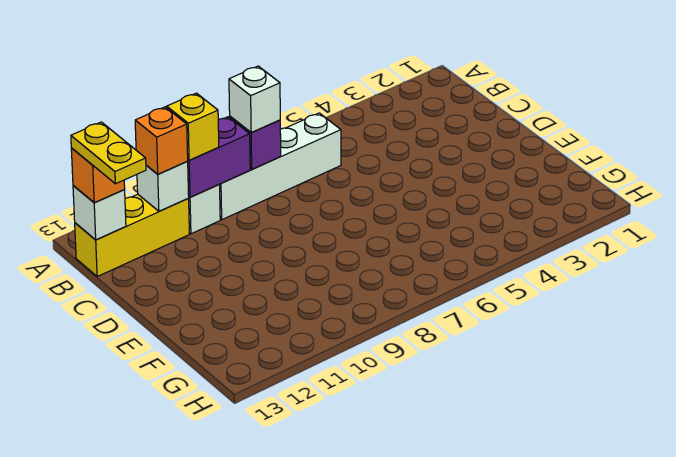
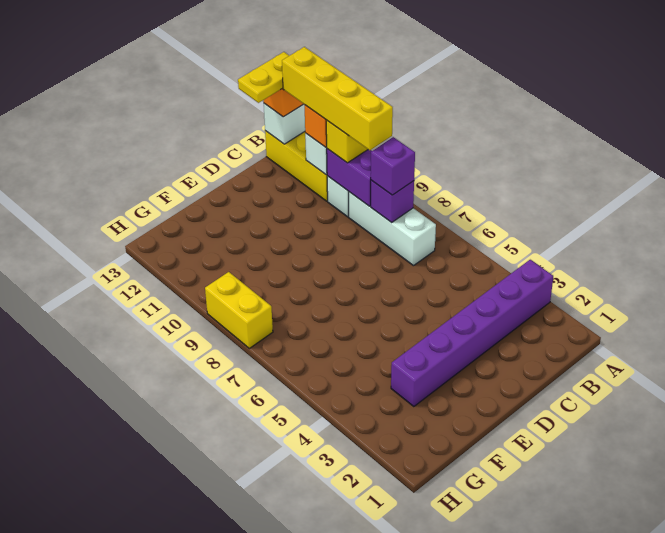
none -> purple brick A3:F3 level 1
white brick B6:B9 level 1 -> white brick B7:B9 level 1
white brick B8 level 3 -> purple brick B8 level 3
none -> yellow brick B9:B12 level 4
none -> yellow brick H8:H9 level 1

